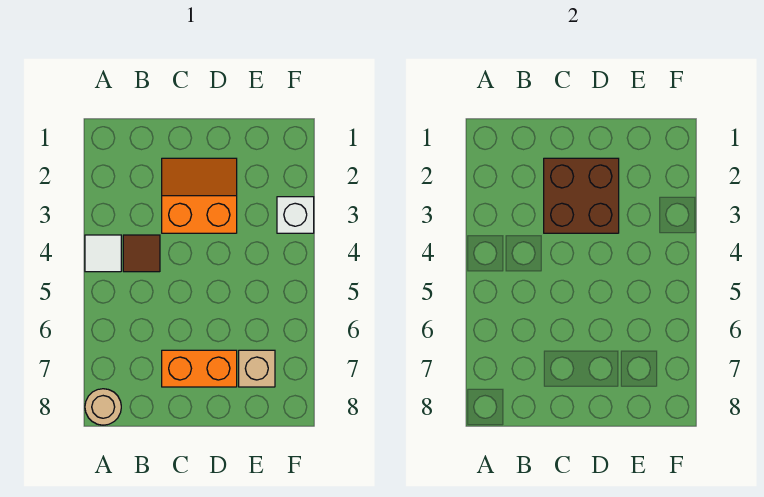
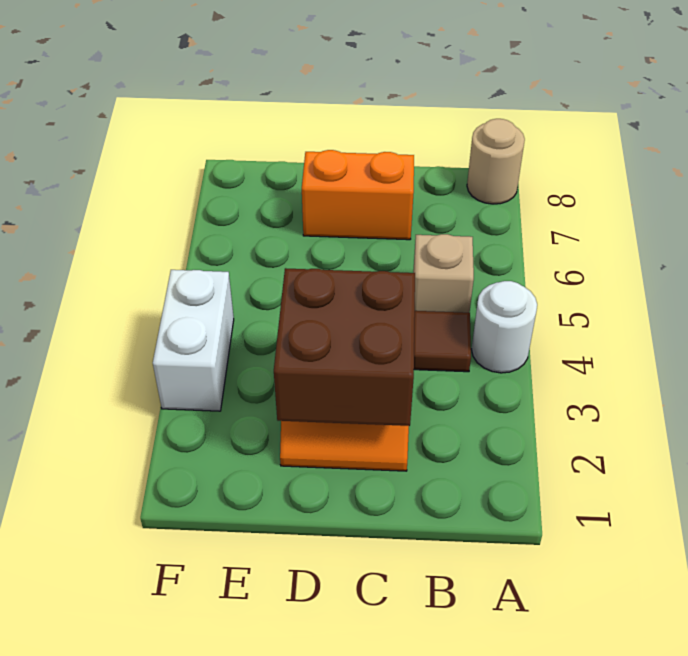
white tile A4 level 1 -> white round brick A4 level 1
tan brick E7 level 1 -> tan brick B5 level 1
white brick F3 level 1 -> white brick F3:F4 level 1

